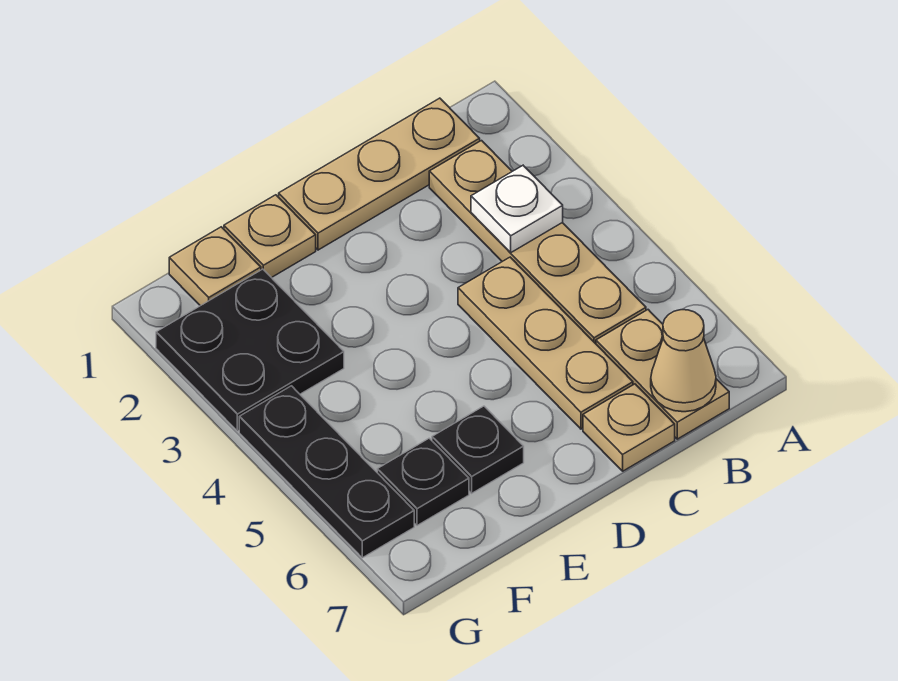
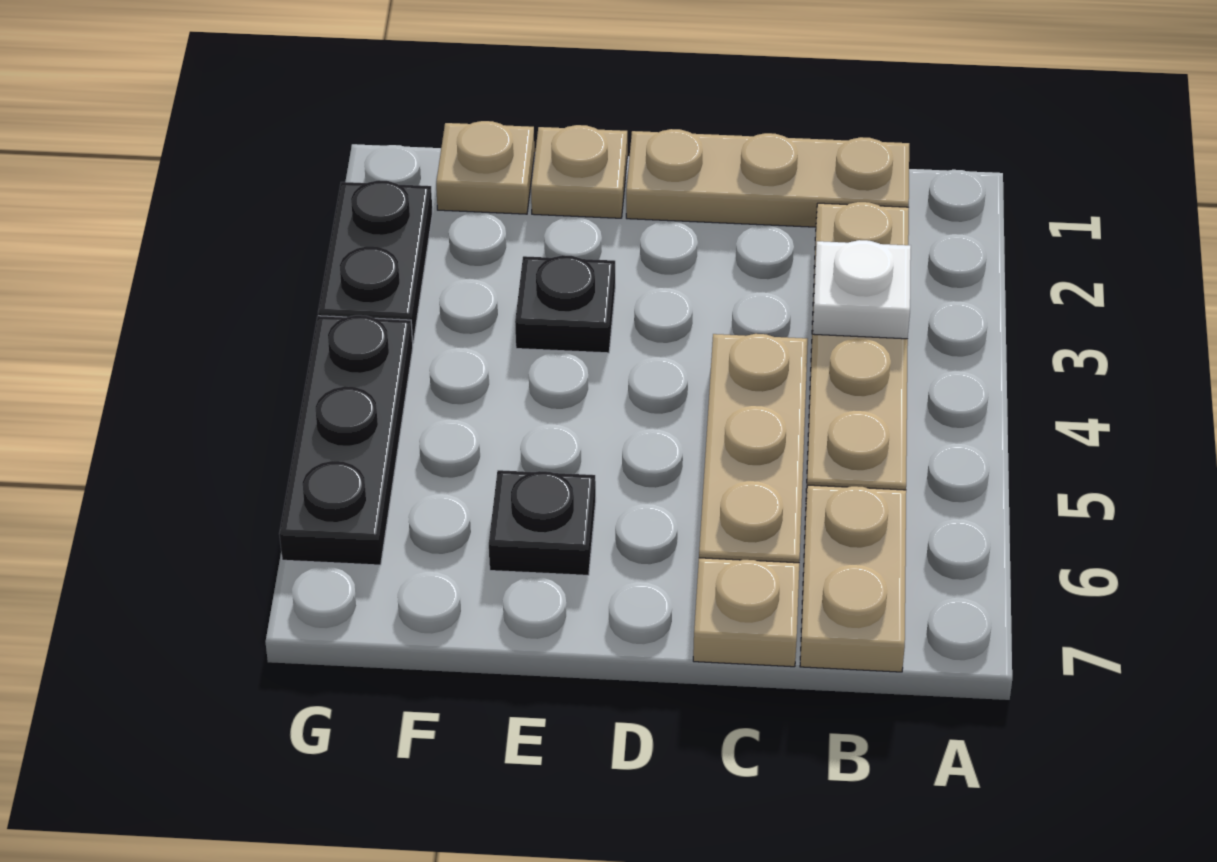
tan cone B7 level 2 -> none
black plate F2:G3 level 1 -> black plate G2:G3 level 1
black plate F6 level 1 -> black plate E3 level 1

